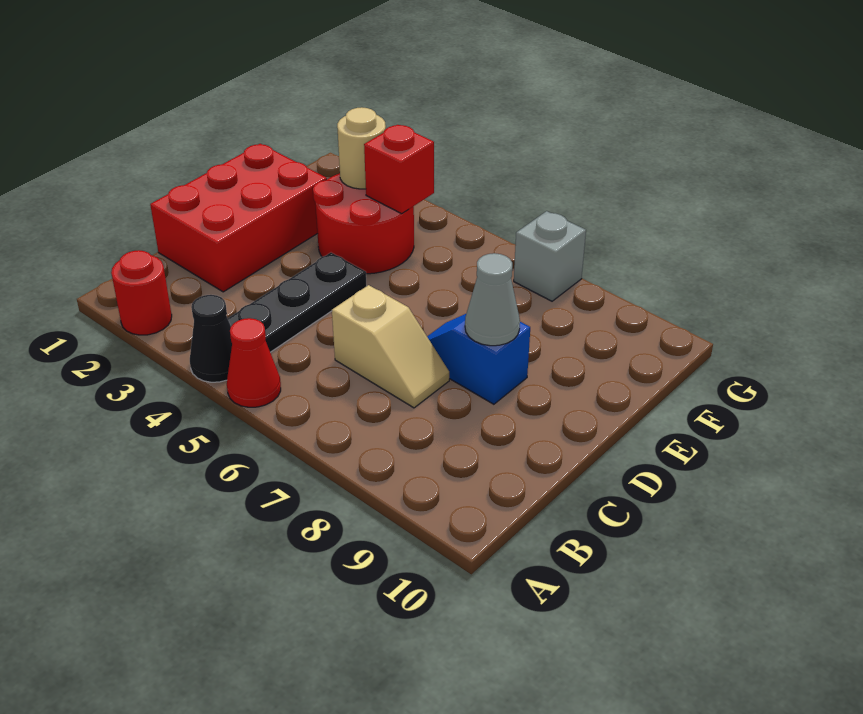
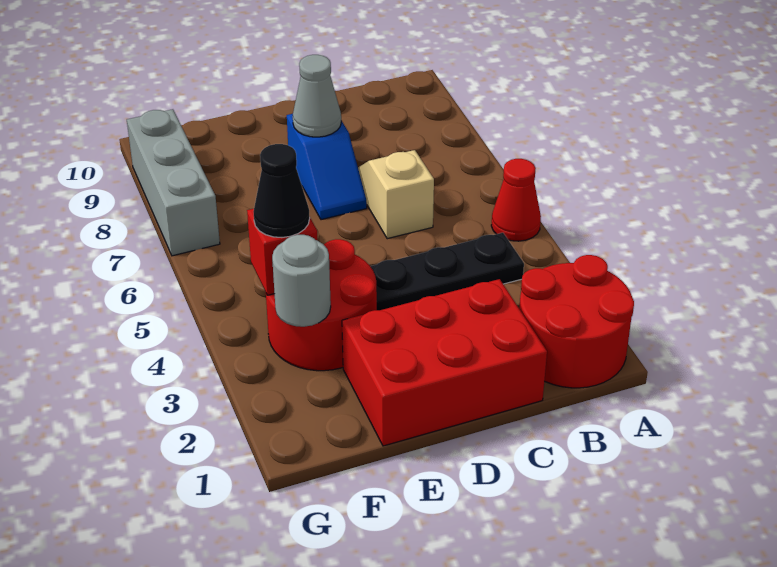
red round brick A2 level 1 -> red round brick A1:B2 level 1
black cone A4 level 1 -> black cone F4 level 3
tan round brick F3 level 2 -> grey round brick F3 level 2
grey brick G7 level 1 -> grey brick G7:G9 level 1

